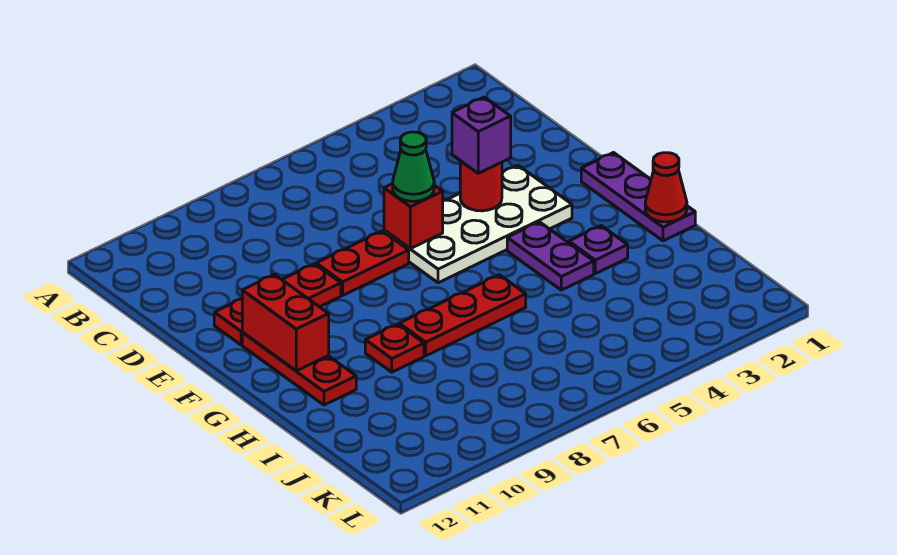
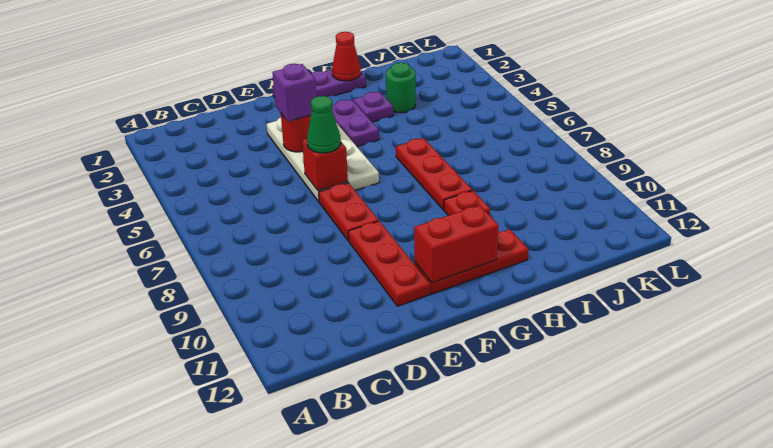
purple plate G4:H4 level 1 -> purple plate G3:G4 level 1
none -> green round brick I3 level 1

